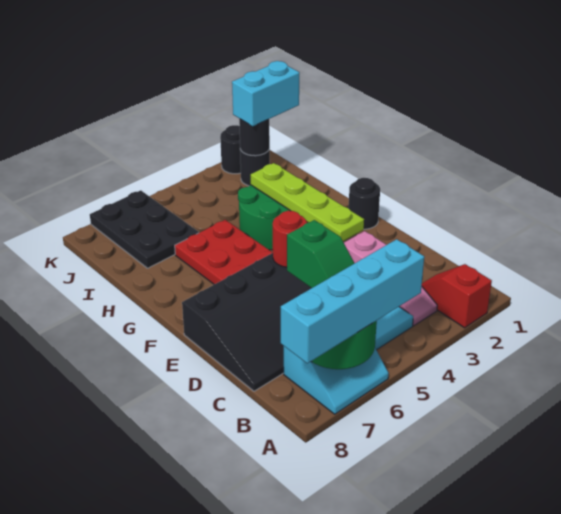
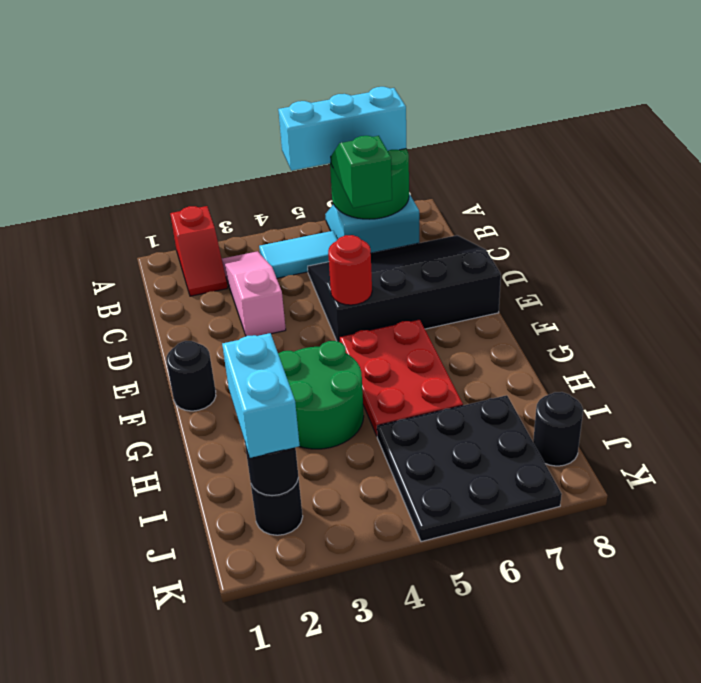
cyan brick A5:A8 level 3 -> cyan brick A5:A7 level 3
lime plate E3:H3 level 2 -> none
black plate I6:K7 level 1 -> black plate I5:K7 level 1
cyan brick J1:J2 level 3 -> cyan brick I2:J2 level 3
black round brick K2 level 1 -> black round brick J8 level 1

